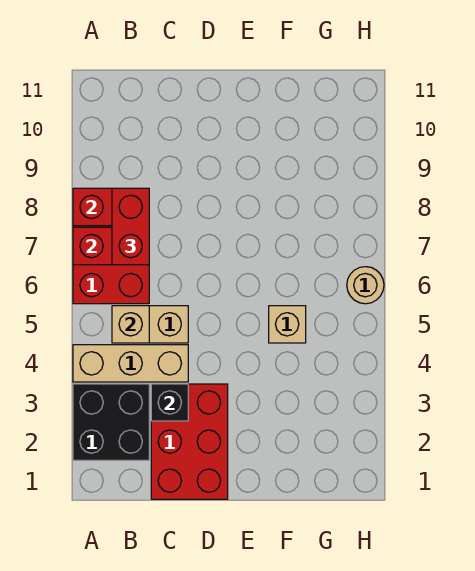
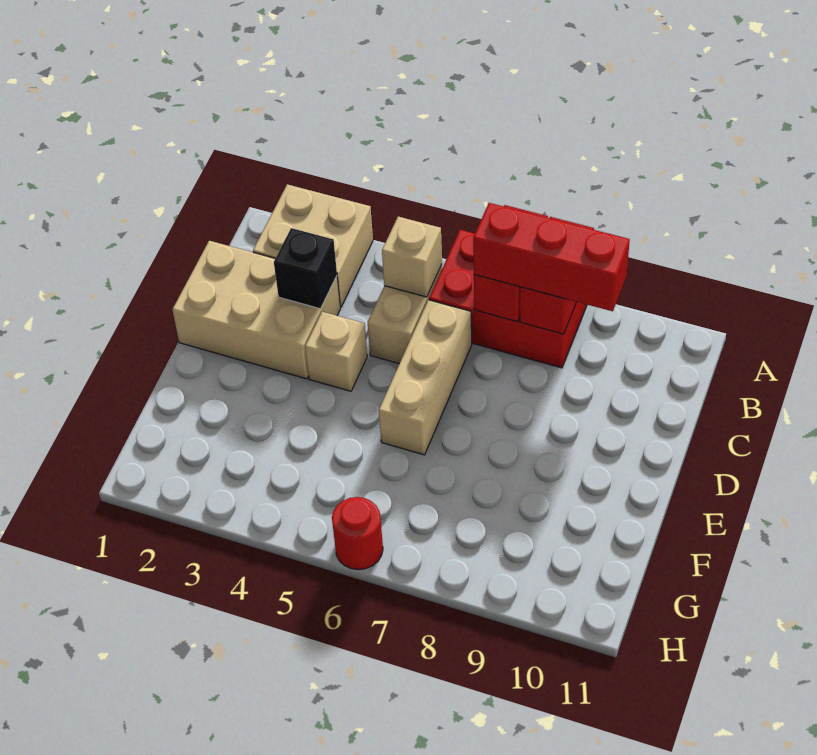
black brick A2:B3 level 1 -> tan brick A2:B3 level 1
tan brick A4:C4 level 1 -> tan brick C6:E6 level 1
red brick B7:B8 level 3 -> red brick B7:B9 level 3
red brick C1:D3 level 1 -> tan brick C1:D3 level 1
tan brick F5 level 1 -> tan brick D4 level 1
tan round brick H6 level 1 -> red round brick H6 level 1

